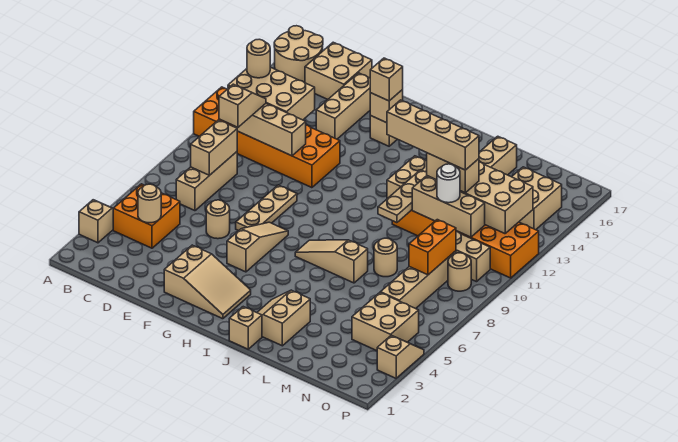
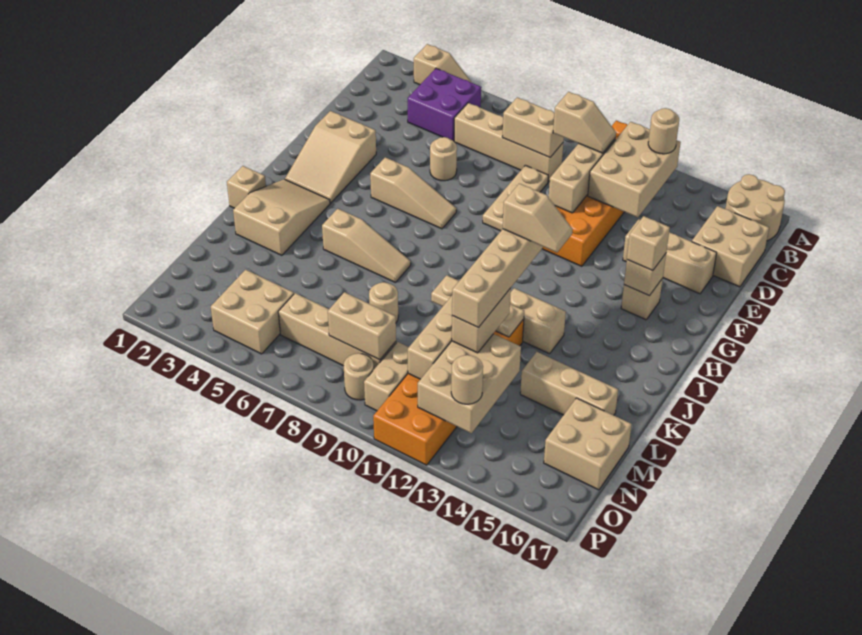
orange brick B4:C5 level 1 -> purple brick B4:C5 level 1
tan round brick C4 level 2 -> tan round brick O13 level 3
tan brick C7:C9 level 1 -> tan brick C6:C9 level 1
tan plate F7:F9 level 1 -> tan plate D9:F9 level 1
tan slope I7:K7 level 1 top K -> tan slope J5:J7 level 1 top 5
tan slope J2:K3 level 1 top K -> tan slope I2:K3 level 1 top K
white round brick M11 level 3 -> none
orange brick N8:N9 level 2 -> tan brick N8:N9 level 2
tan brick N14:O15 level 1 -> tan brick M16:N17 level 1
tan slope P3:P4 level 1 top 3 -> tan slope J12:J13 level 5 top 12

